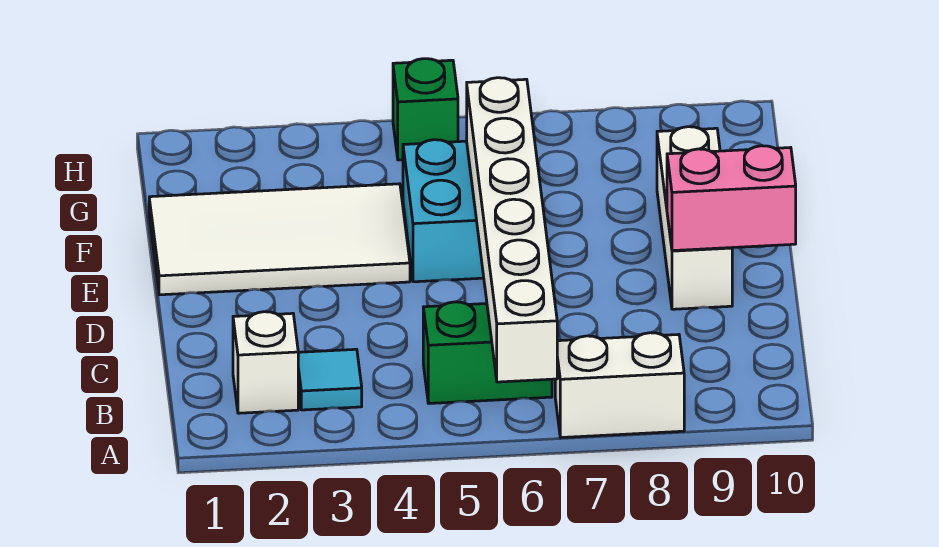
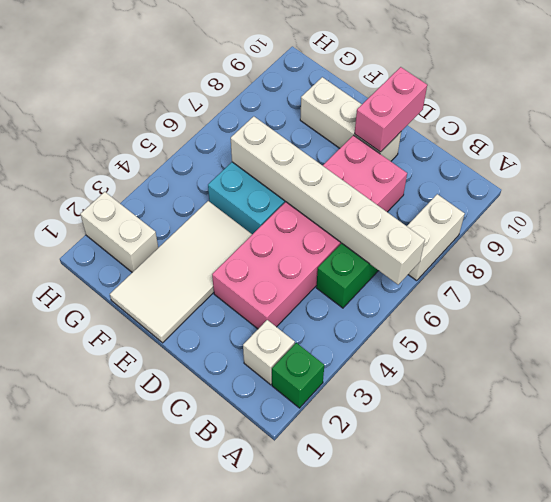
cyan tile B3 level 1 -> none
none -> pink brick C3:D8 level 1
none -> white brick G2:H2 level 1
green brick H5 level 1 -> green brick A2 level 1

